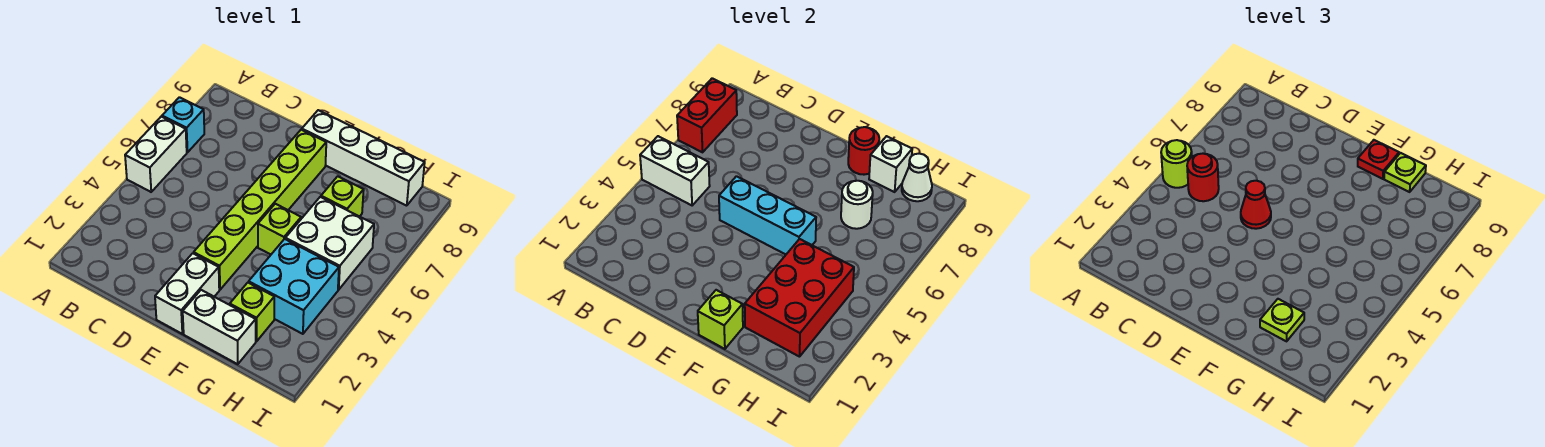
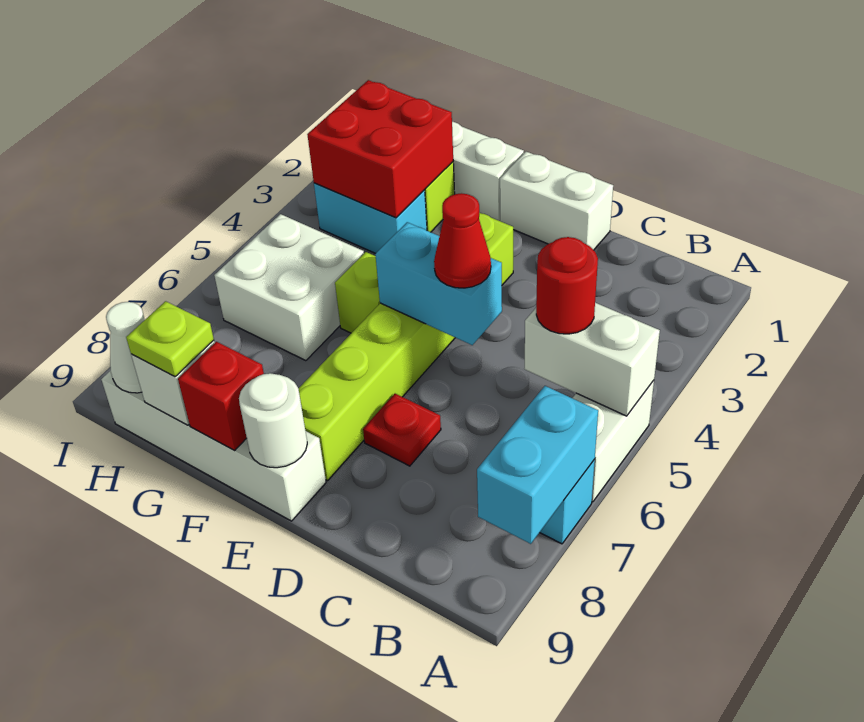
lime round brick A5 level 3 -> none
red brick A7:A8 level 2 -> cyan brick A7:A8 level 2
cyan brick D5:F5 level 2 -> cyan brick D5:E5 level 2
white brick E1:E2 level 1 -> white brick D1:E1 level 1
lime brick F1 level 2 -> none
red round brick F9 level 2 -> red brick F9 level 2
red plate F9 level 3 -> red plate D7 level 1
red brick G2:H4 level 2 -> red brick G2:H3 level 2
lime plate G2 level 3 -> none
cyan brick G3:H4 level 1 -> cyan brick G3:H3 level 1
lime brick G7 level 1 -> none
white round brick G7 level 2 -> white round brick E9 level 2

